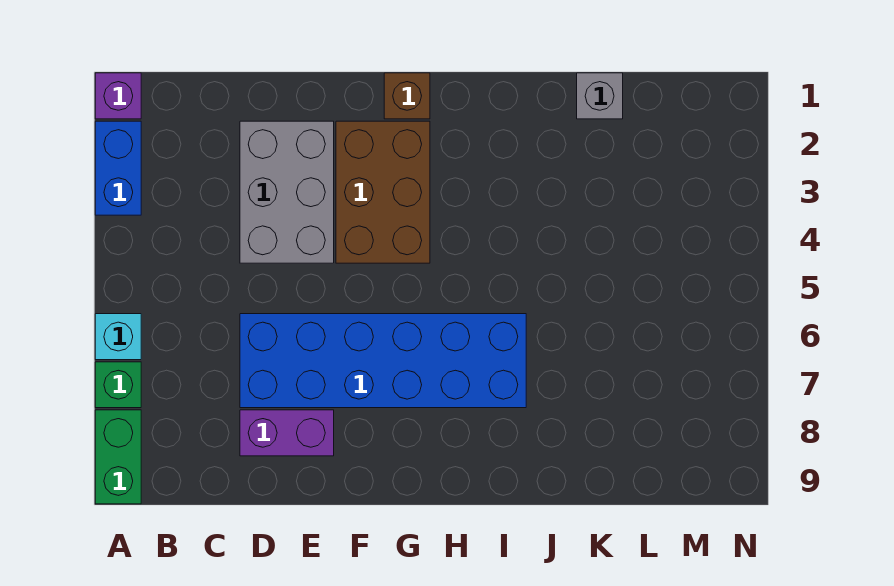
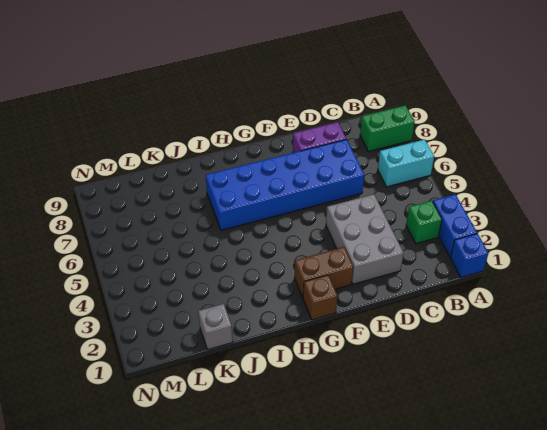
purple brick A1 level 1 -> blue brick A1 level 1
cyan brick A6 level 1 -> cyan brick A6:B6 level 1
green brick A7 level 1 -> green brick B3 level 1
green brick A8:A9 level 1 -> green brick A8:B8 level 1
brown brick F2:G4 level 1 -> brown brick F2:G2 level 1

